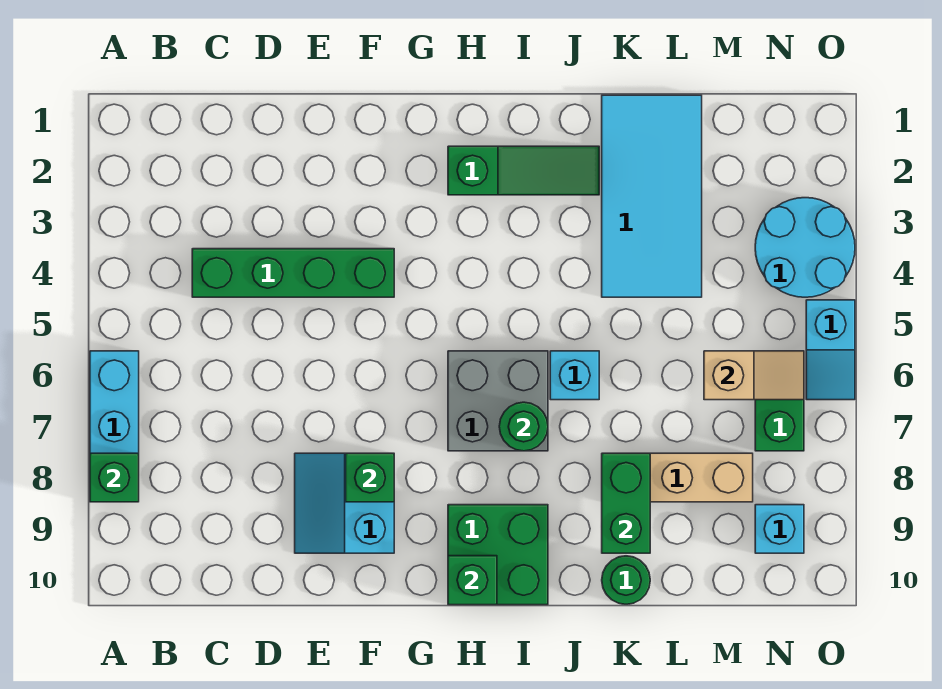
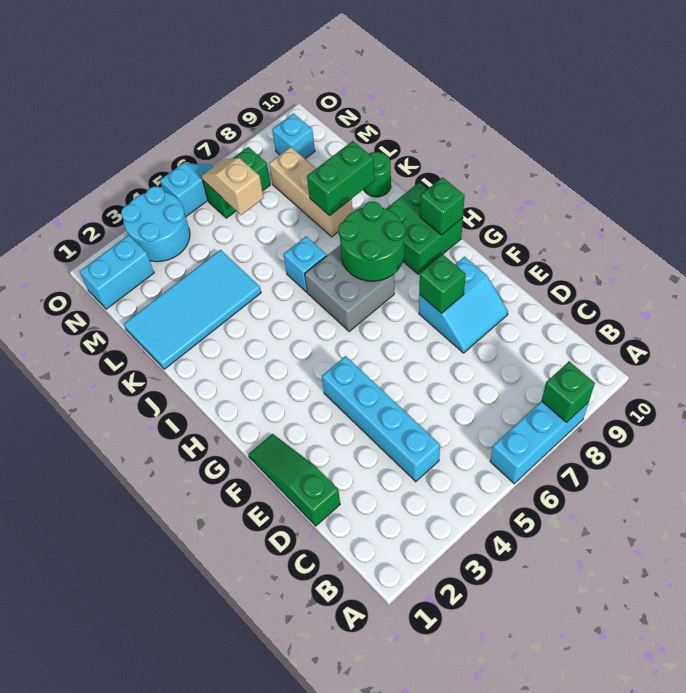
green brick C4:F4 level 1 -> cyan brick C4:F4 level 1
green slope H2:J2 level 1 top H -> green slope D1:F1 level 1 top D
green round brick I7 level 2 -> green round brick H7:I8 level 2
none -> cyan brick N1:N2 level 1

